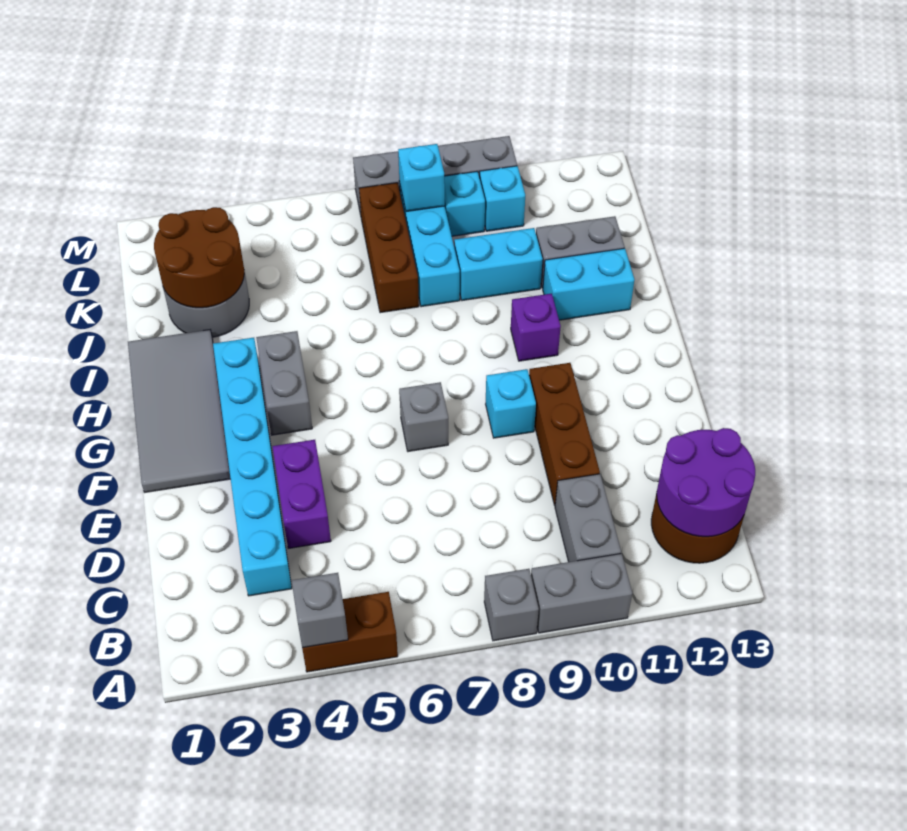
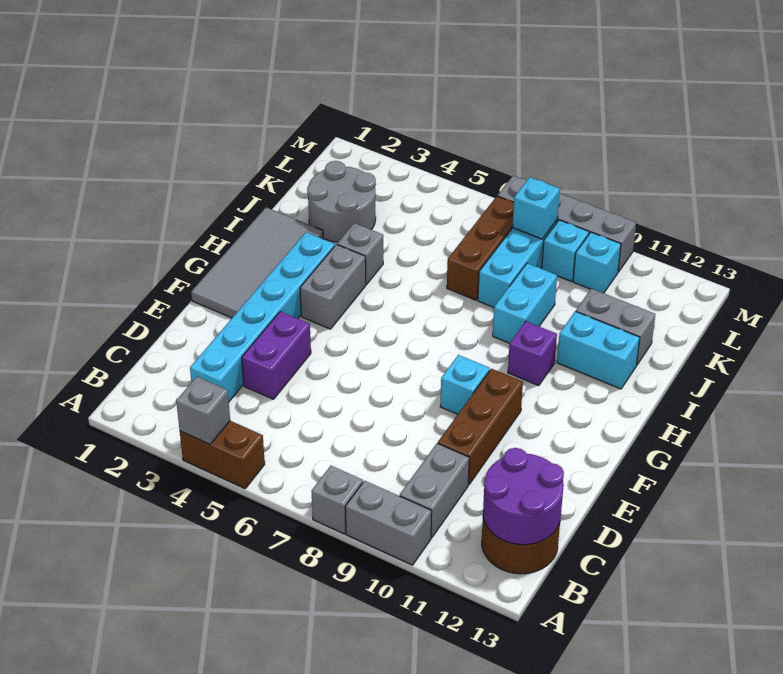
grey brick F7 level 1 -> grey brick I4 level 1
brown round brick J2:K3 level 2 -> none
cyan brick J9:J10 level 1 -> cyan brick I9:J9 level 1

